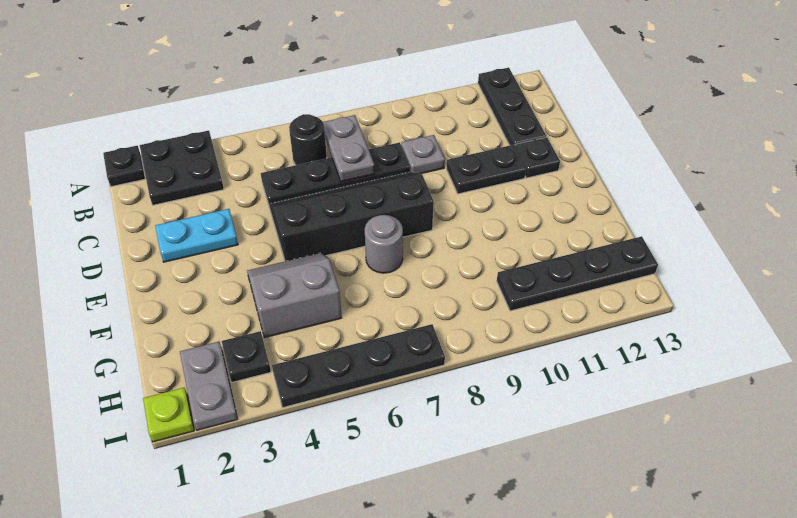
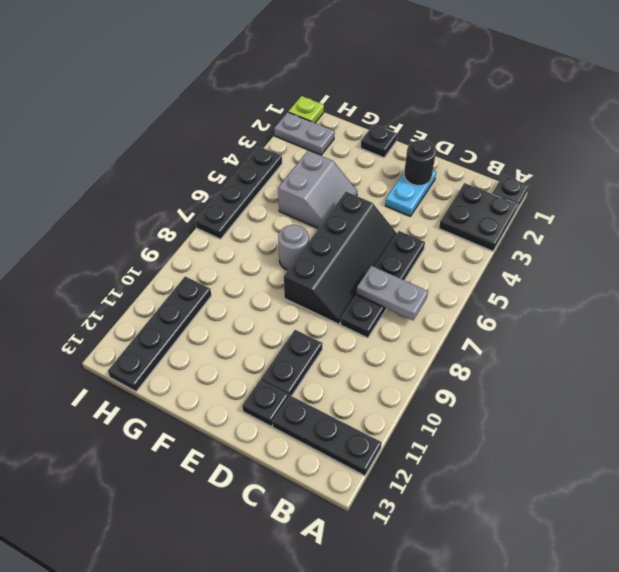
black round brick B6 level 1 -> black round brick D2 level 2
grey plate C9 level 1 -> none
black plate H3 level 1 -> black plate F1 level 1

